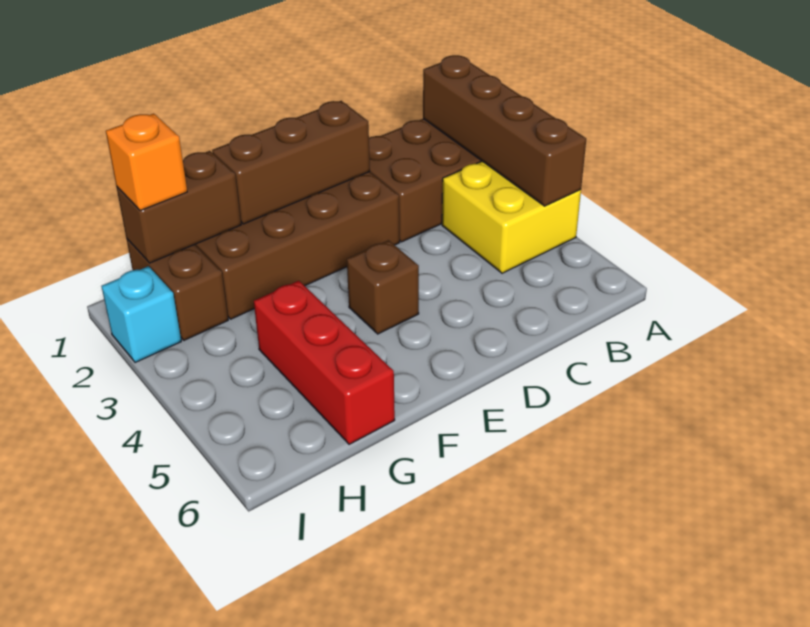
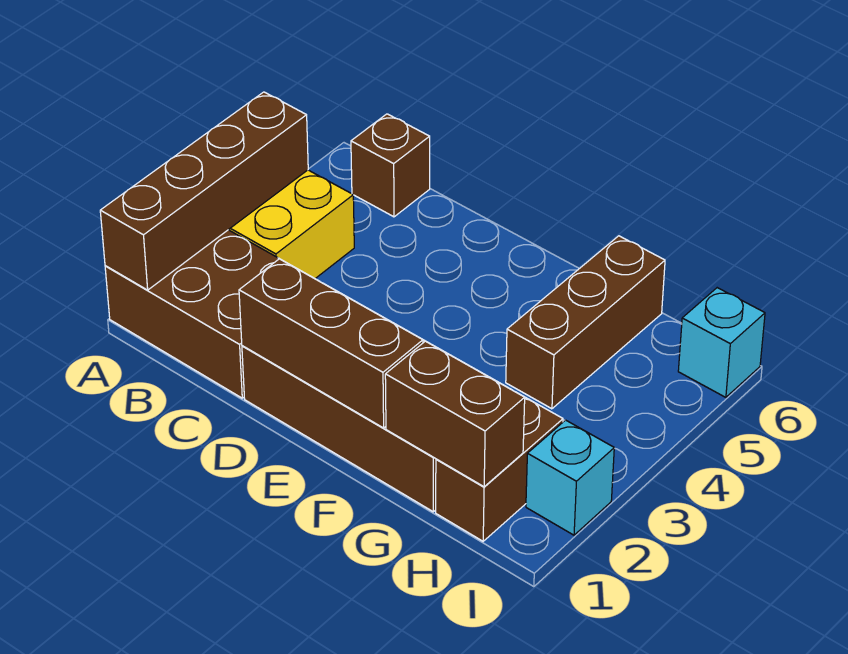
brown brick E4 level 1 -> brown brick B6 level 1
red brick G4:G6 level 1 -> brown brick G4:G6 level 1
orange brick H1 level 3 -> none
none -> cyan brick I6 level 1

